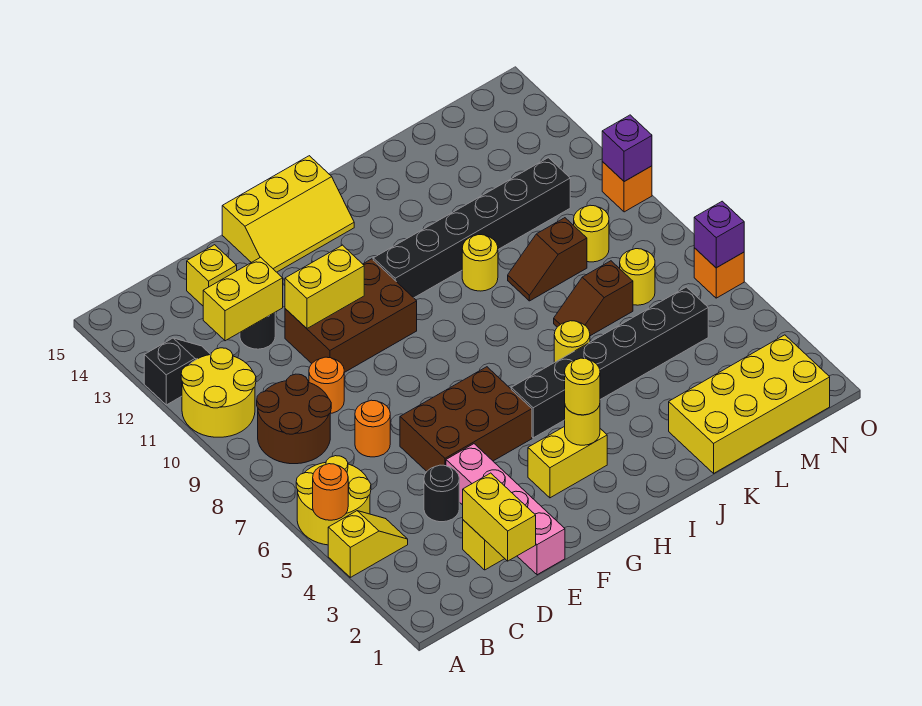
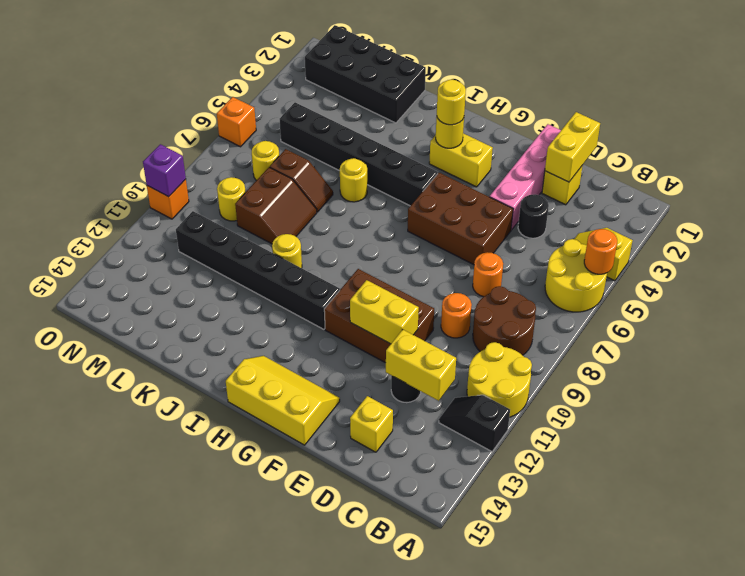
yellow brick K1:N2 level 1 -> black brick K1:N2 level 1
brown slope K9:L9 level 1 top L -> brown slope K8:L9 level 1 top L
purple brick O6 level 2 -> none

